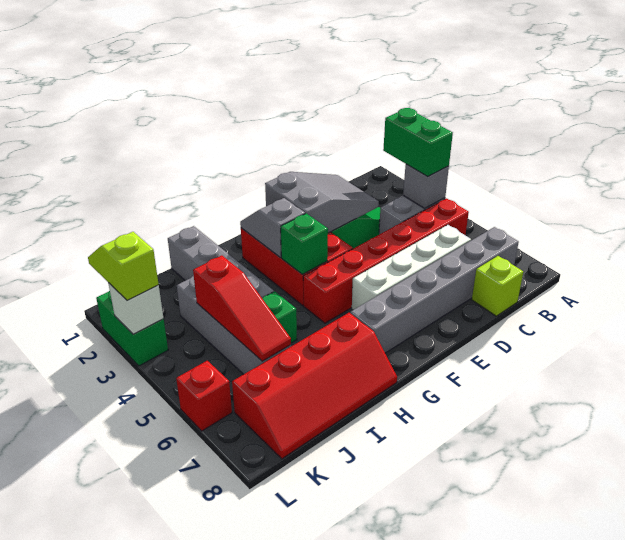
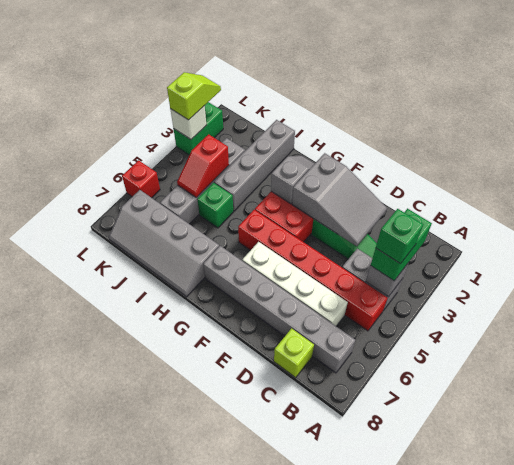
green brick G4 level 2 -> green brick B4 level 4
red slope H7:K8 level 1 top 7 -> grey slope H7:K8 level 1 top 7
red slope J4:J6 level 2 top 4 -> red slope J4:J5 level 2 top 4

